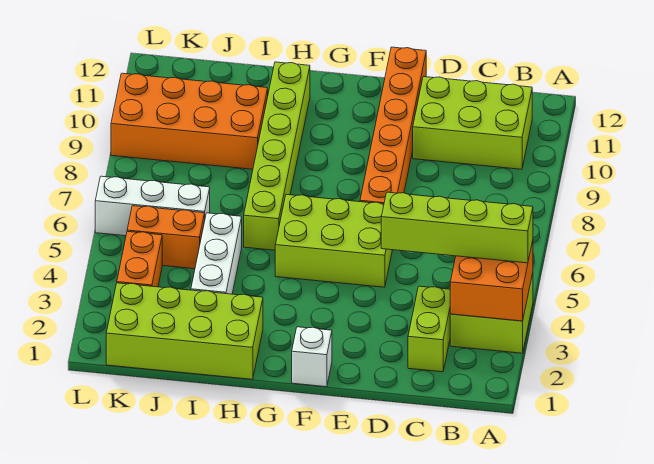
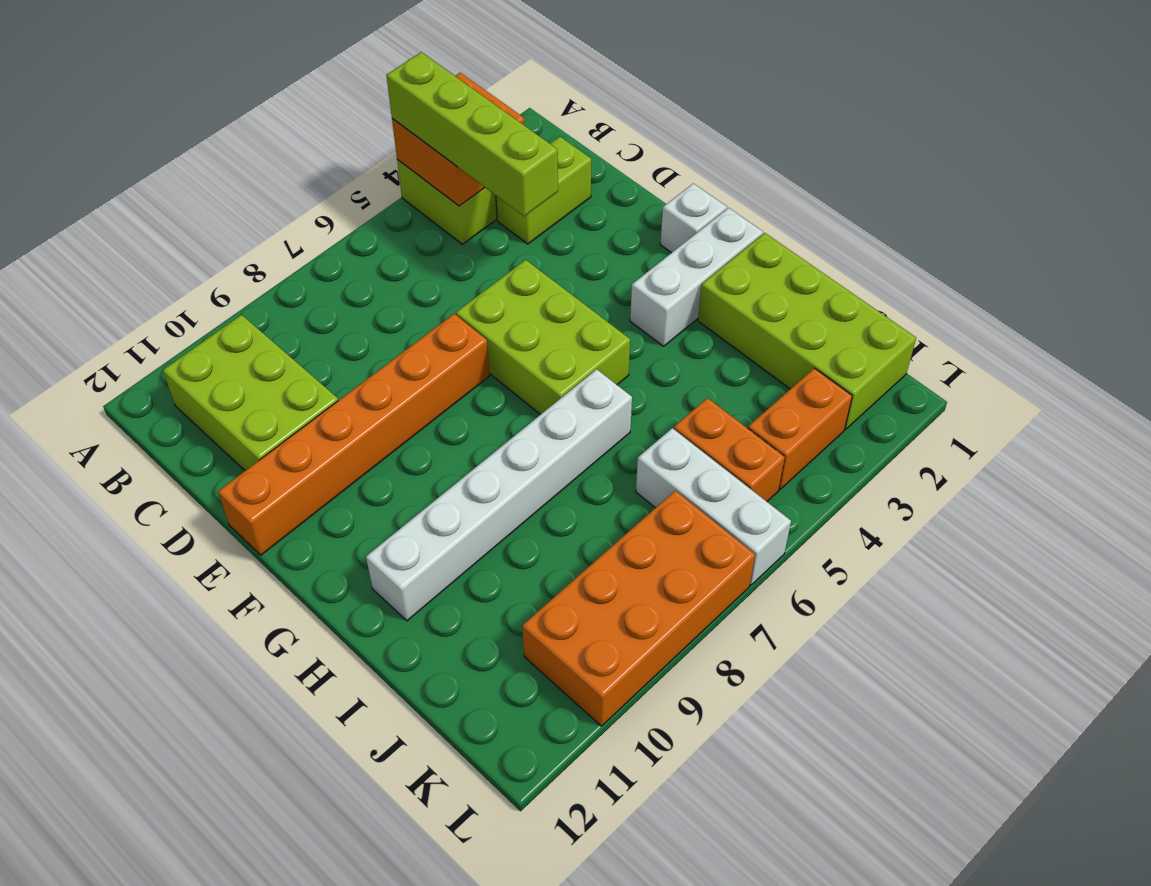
lime brick H6:H11 level 1 -> white brick H6:H11 level 1
white brick I3:I5 level 1 -> white brick G1:G3 level 1
orange brick I9:L10 level 1 -> orange brick K7:L10 level 1

